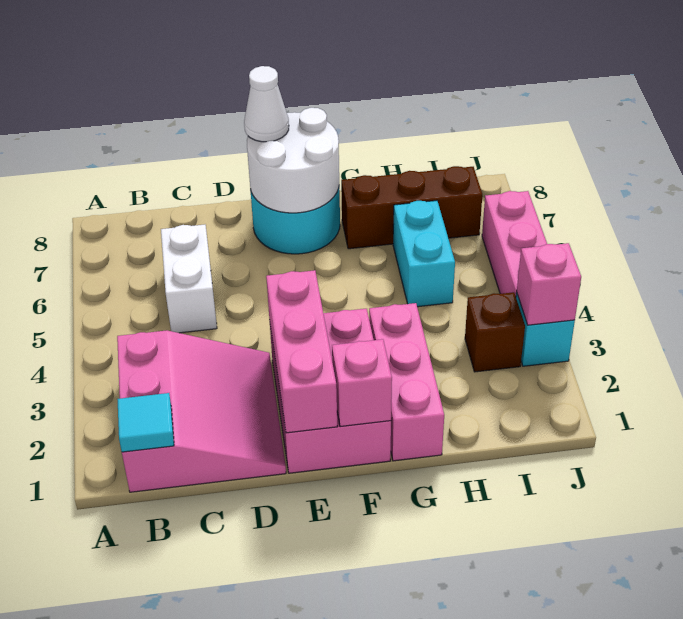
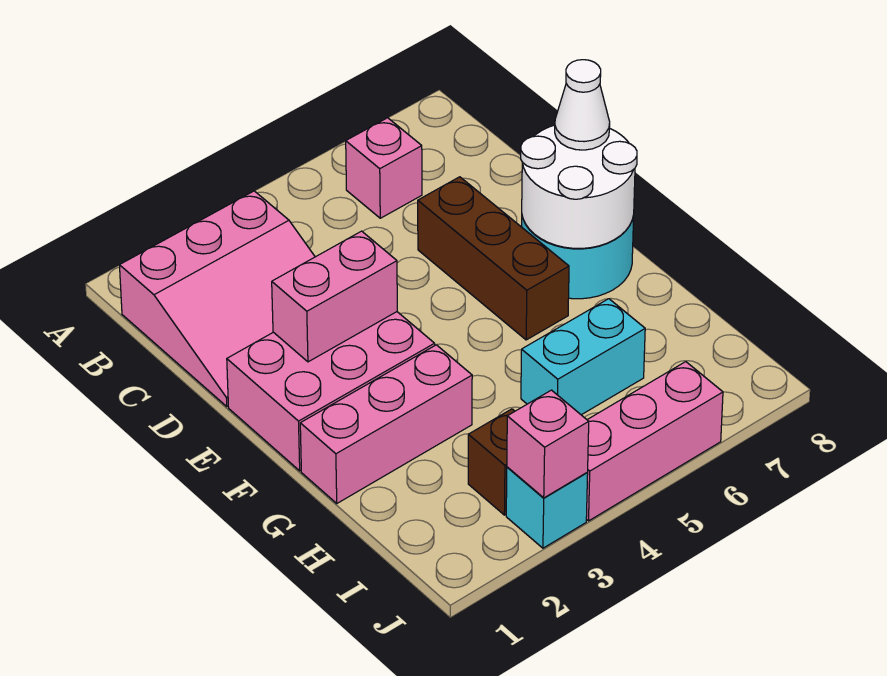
cyan tile B1 level 2 -> none
white brick C5:C6 level 1 -> none
pink brick E1:E3 level 2 -> pink brick E2:E3 level 2
pink brick F1 level 2 -> pink brick B6 level 1
brown brick G7:I7 level 1 -> brown brick D6:F6 level 1

